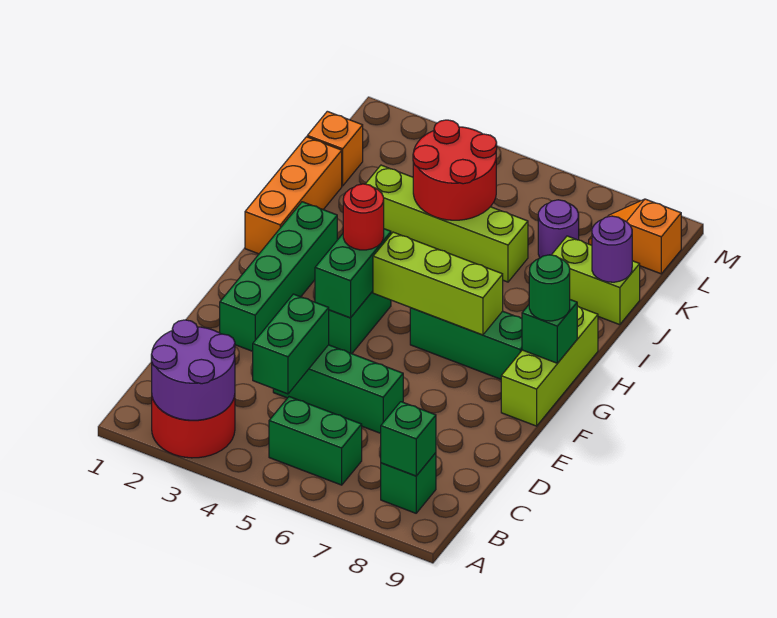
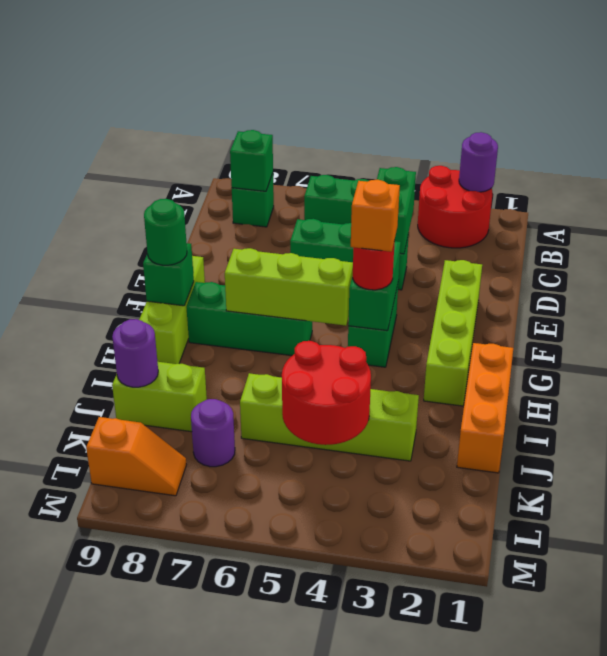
purple round brick A2:B3 level 2 -> purple round brick A2 level 2
green brick E2:H2 level 1 -> lime brick E2:H2 level 1
orange brick K1 level 1 -> orange brick G4 level 4

